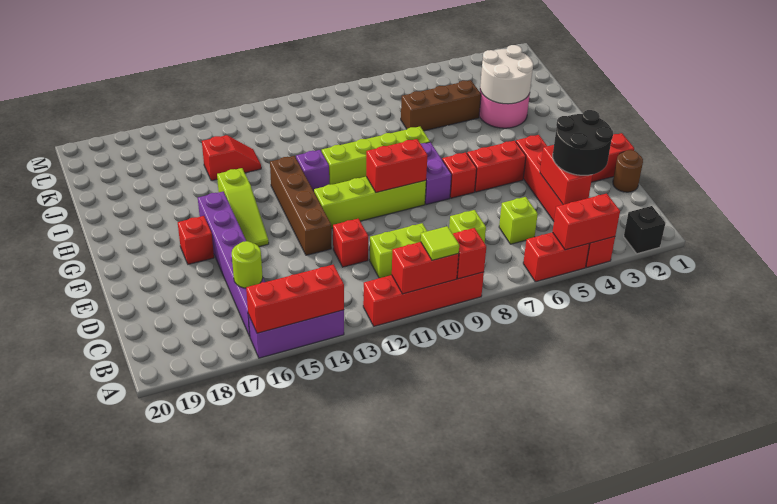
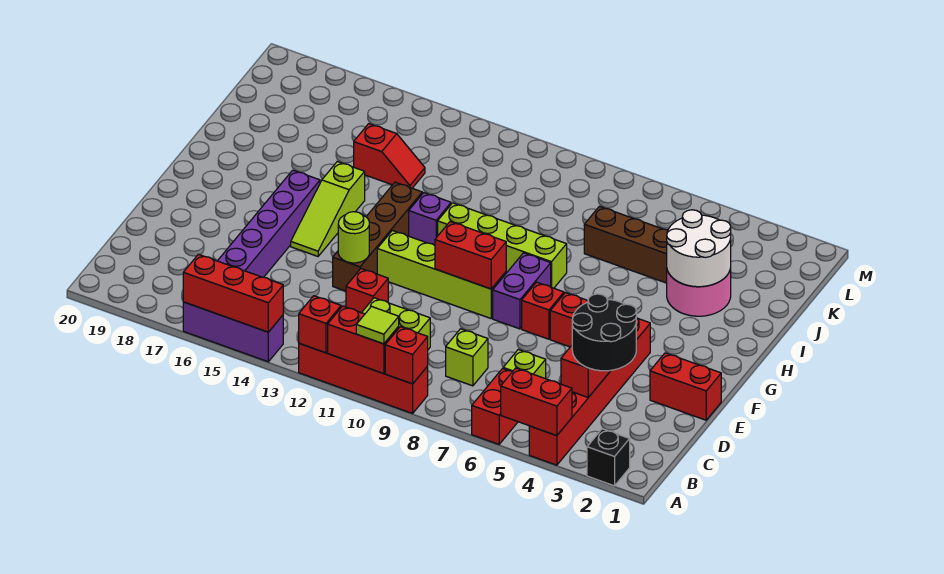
red brick A5:A6 level 1 -> red brick A6:B6 level 1
lime round brick C16 level 2 -> lime round brick E13 level 2
brown round brick D1 level 1 -> none
red brick F17 level 1 -> red brick A12 level 2

